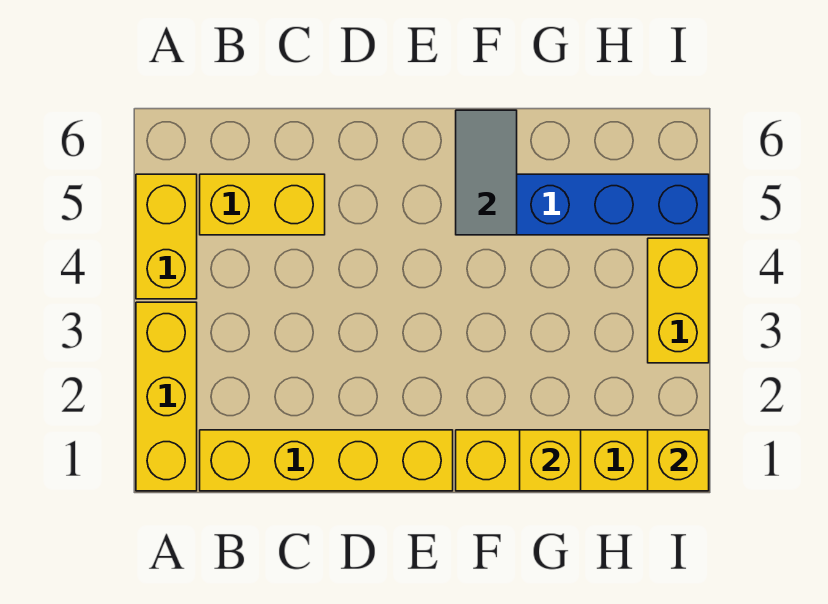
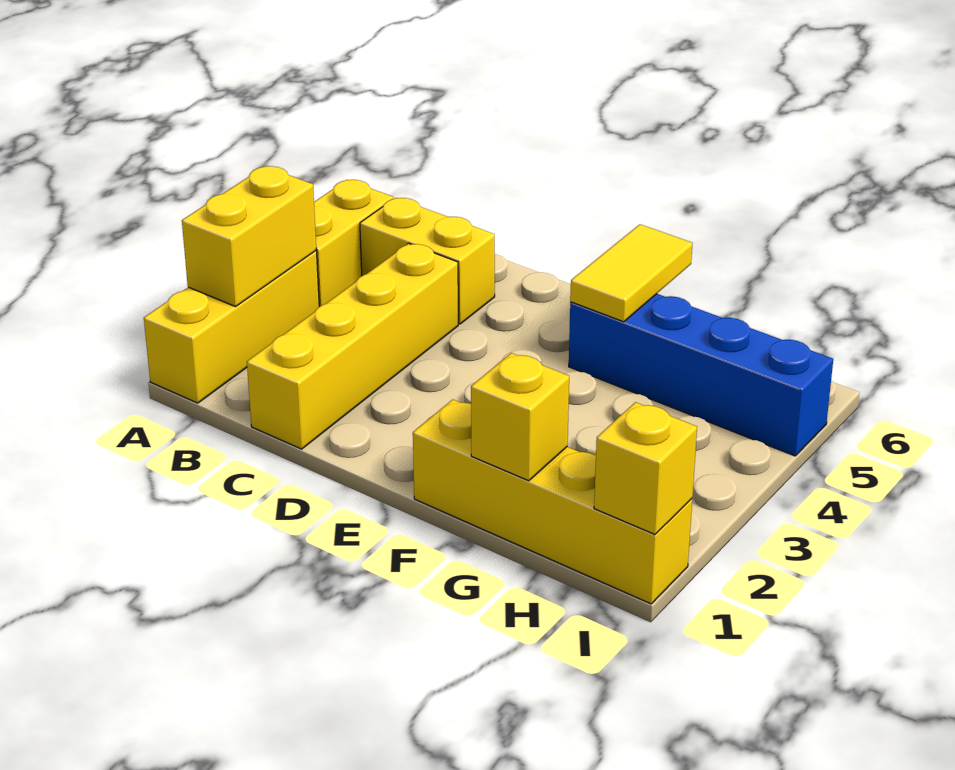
yellow brick B1:E1 level 1 -> yellow brick C1:C4 level 1
grey tile F5:F6 level 2 -> yellow tile F5:F6 level 2
yellow brick I3:I4 level 1 -> yellow brick A2:A3 level 2

